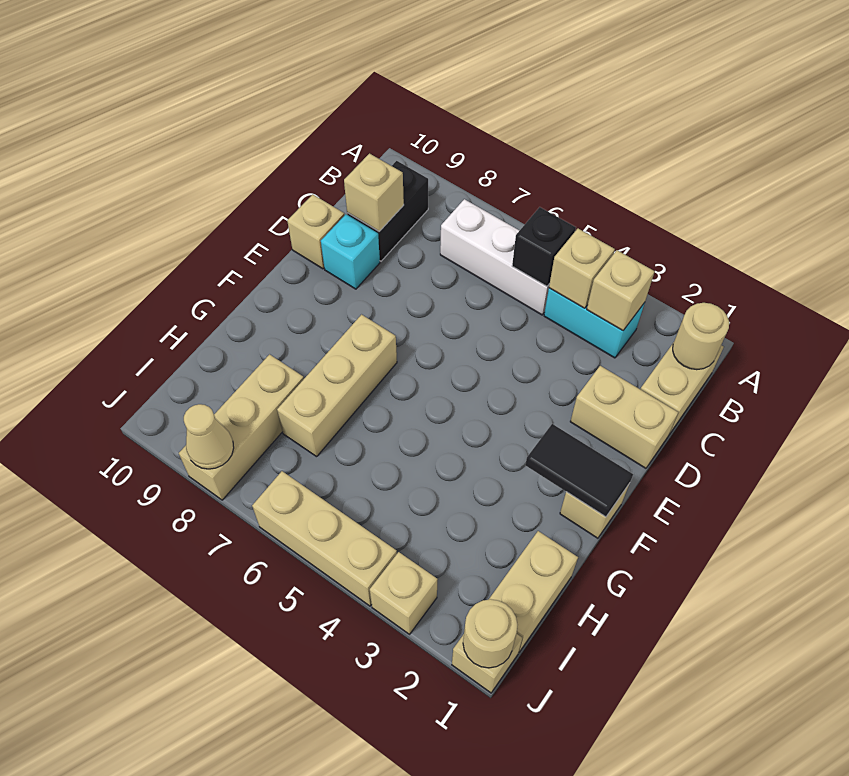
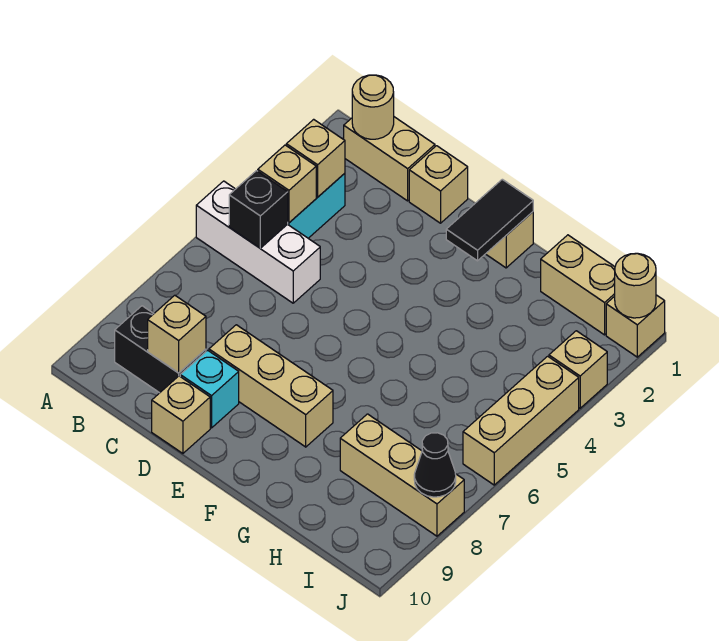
white brick B5:B7 level 1 -> white brick A5:C5 level 1
tan brick D1:D2 level 1 -> tan brick D1 level 1
tan brick F7:H7 level 1 -> tan brick D8:F8 level 1
tan cone J8 level 2 -> black cone J8 level 2

